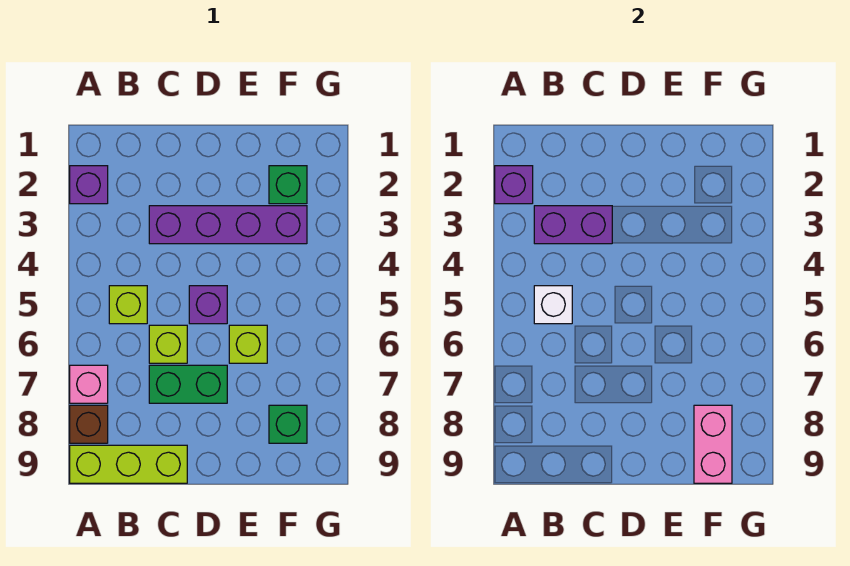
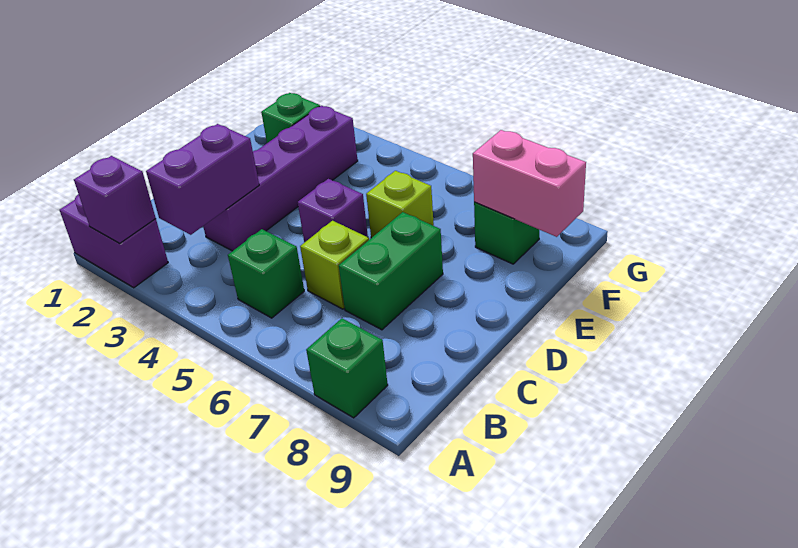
purple brick A2 level 1 -> purple brick A1:A2 level 1
pink brick A7 level 1 -> none
brown brick A8 level 1 -> green brick A8 level 1
lime brick A9:C9 level 1 -> none
lime brick B5 level 1 -> green brick B5 level 1
white brick B5 level 2 -> none

